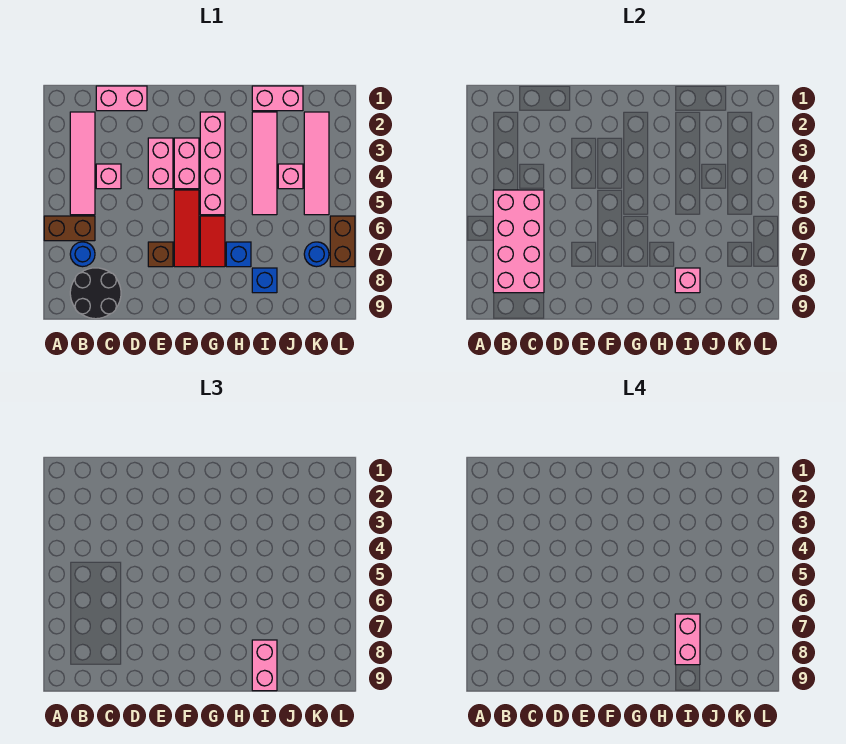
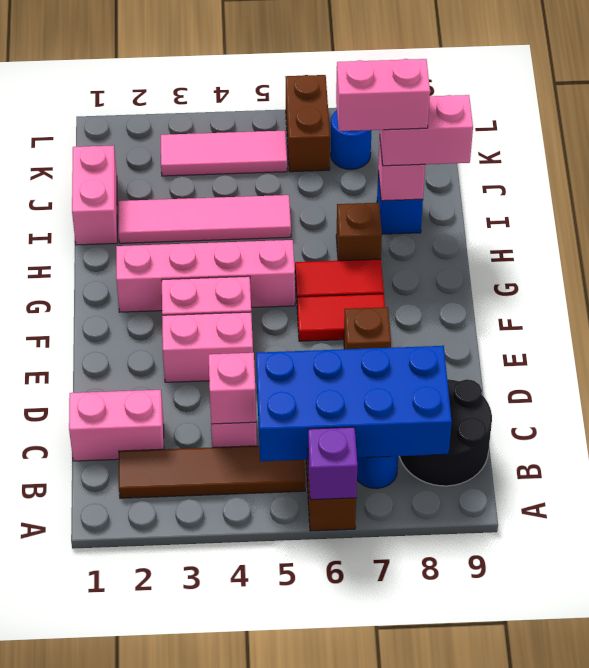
none -> purple brick A6 level 2
pink tile B2:B5 level 1 -> brown tile B2:B5 level 1
pink brick B5:C8 level 2 -> blue brick B5:C8 level 2
pink brick C1:D1 level 1 -> pink brick C1:C2 level 1
red tile F5:F7 level 1 -> red tile F6:F7 level 1
blue brick H7 level 1 -> brown brick H7 level 1
pink brick J4 level 1 -> pink brick C4 level 2
pink tile K2:K5 level 1 -> pink tile K3:K5 level 1
brown brick L6:L7 level 1 -> brown brick K6:L6 level 1

